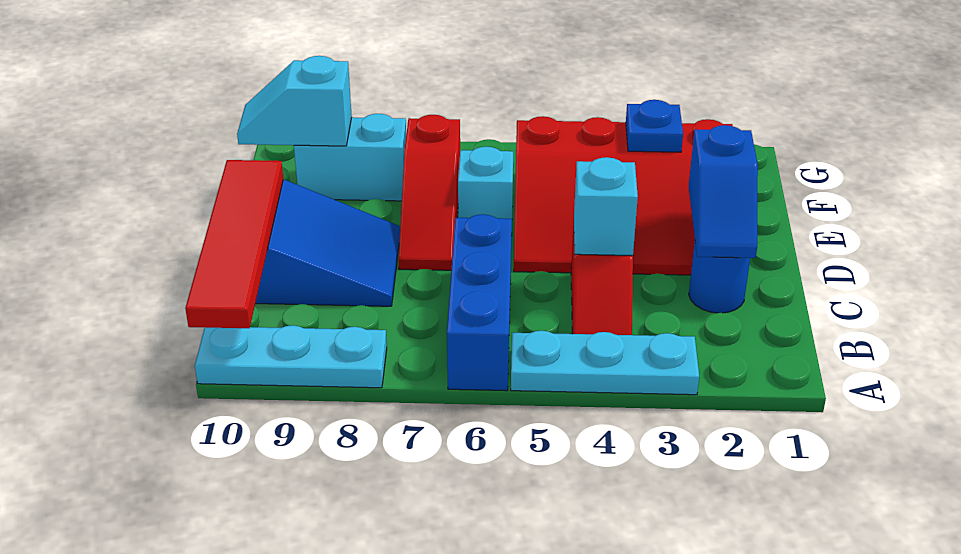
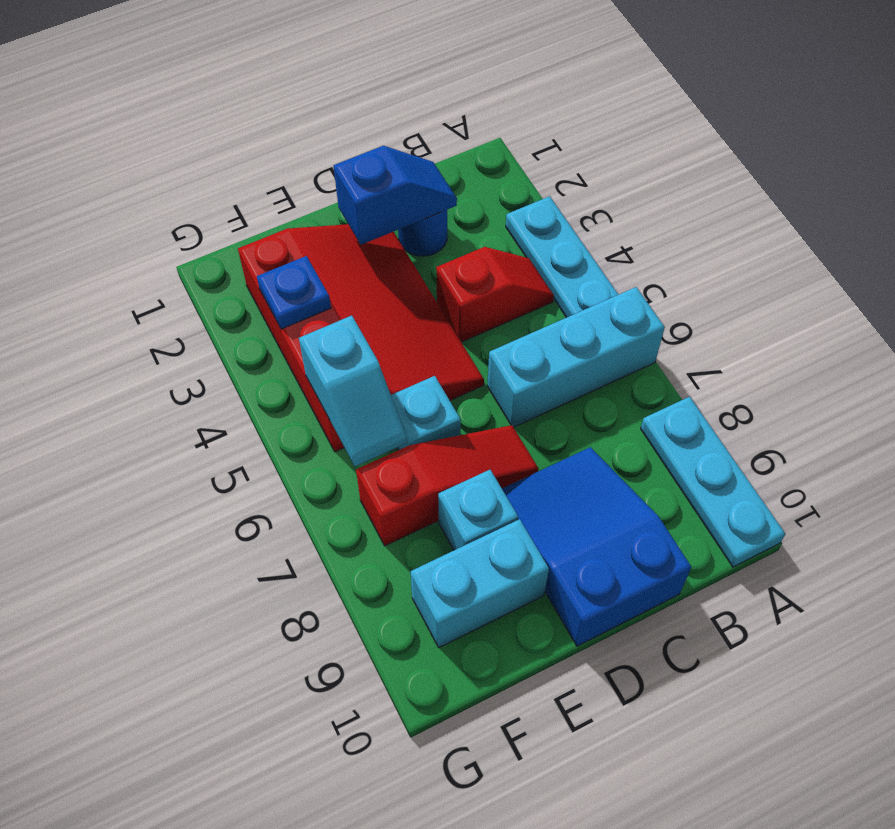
blue brick A6:C6 level 1 -> cyan brick A6:C6 level 1
red tile A10:D10 level 2 -> none
cyan brick C4 level 2 -> cyan brick E8 level 1
cyan brick F8:F9 level 1 -> cyan brick E9:F9 level 1
cyan slope F9:F10 level 2 top 9 -> cyan slope F5:F6 level 2 top 5

